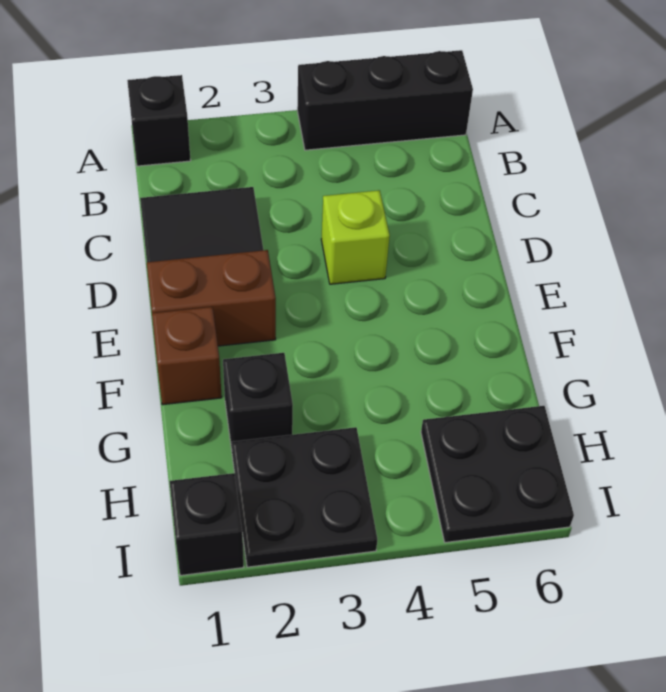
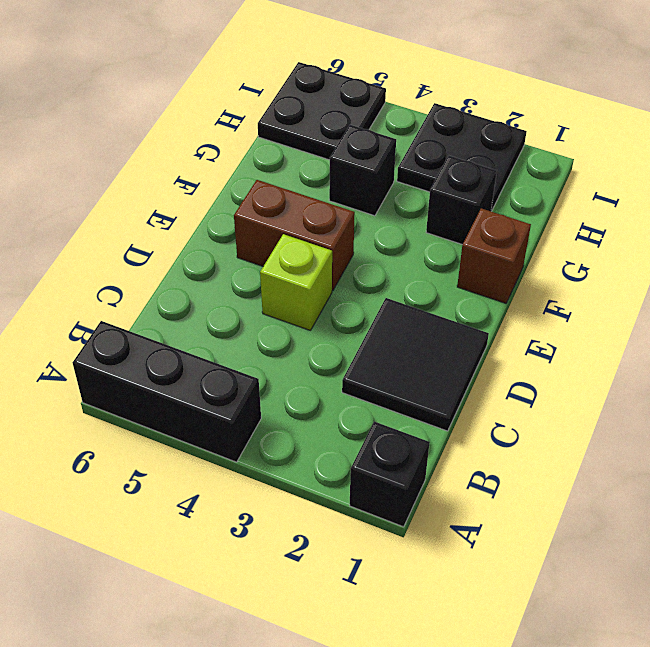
brown brick E1:E2 level 1 -> brown brick E4:E5 level 1
black brick I1 level 1 -> black brick G4 level 1

